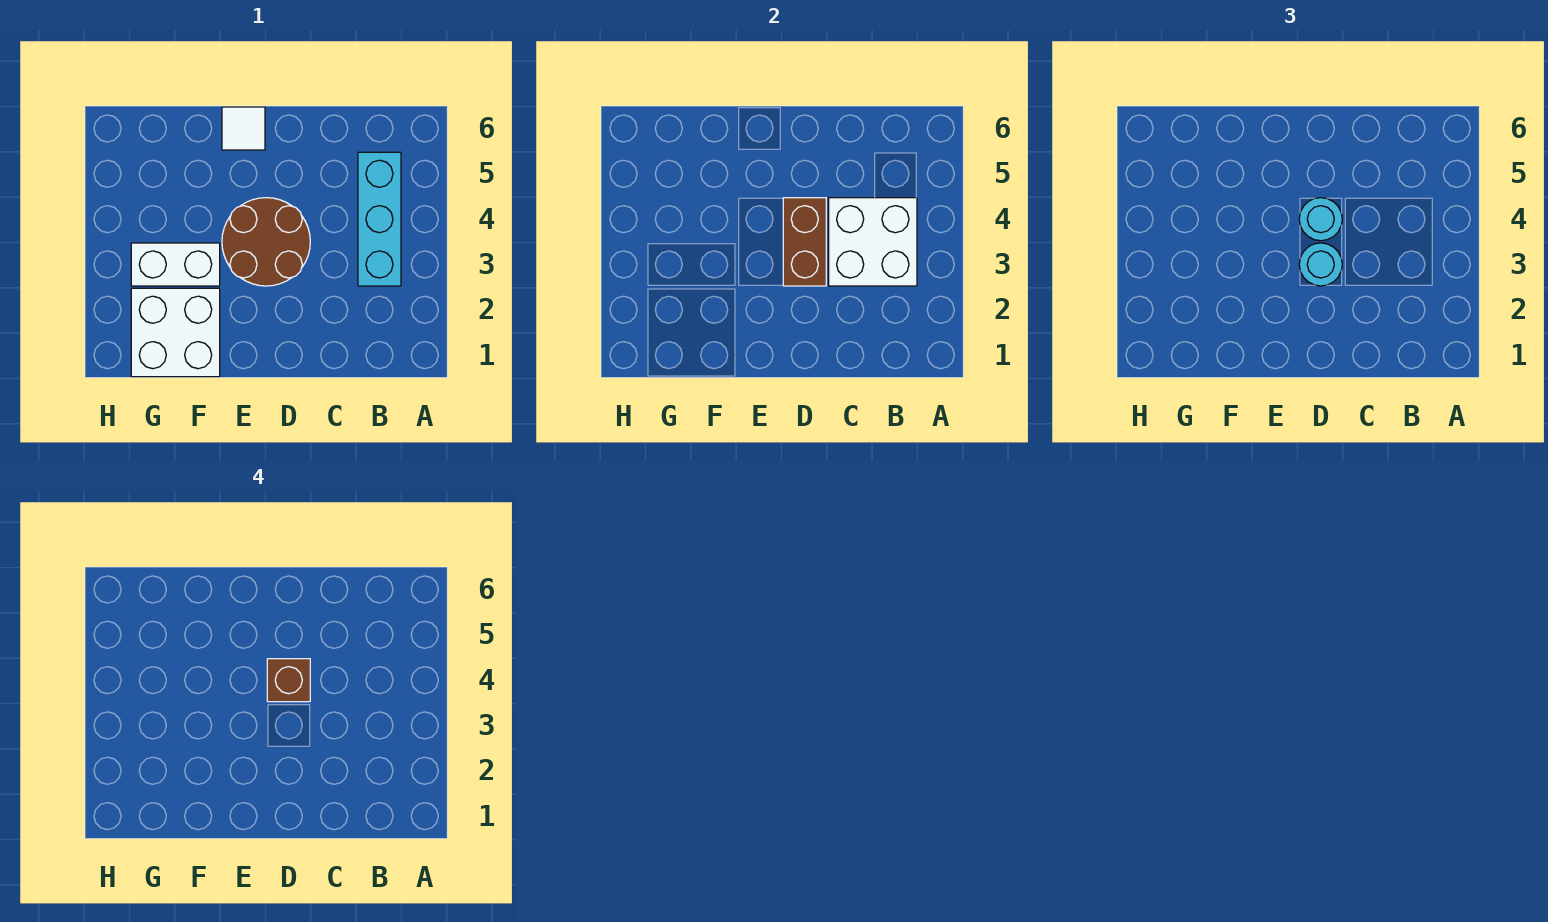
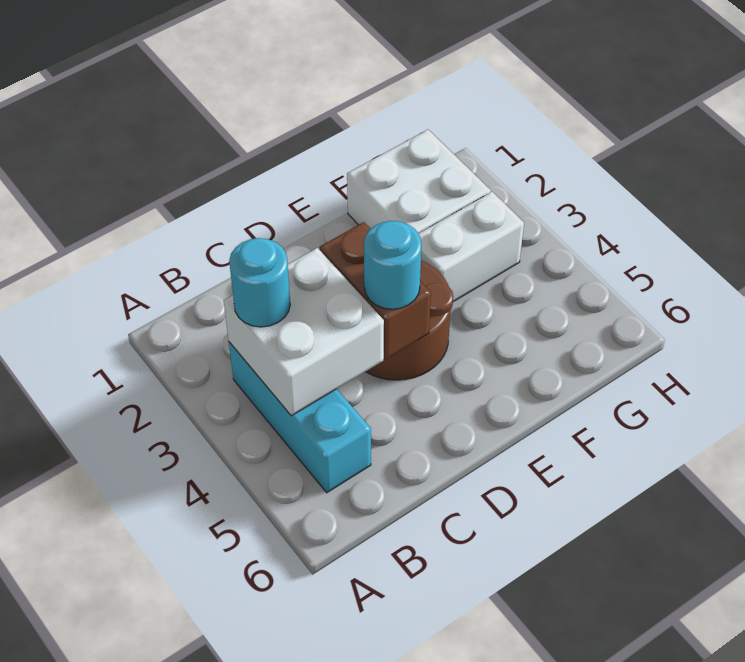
cyan round brick D3 level 3 -> cyan round brick B3 level 3
brown brick D4 level 4 -> none
white tile E6 level 1 -> none

